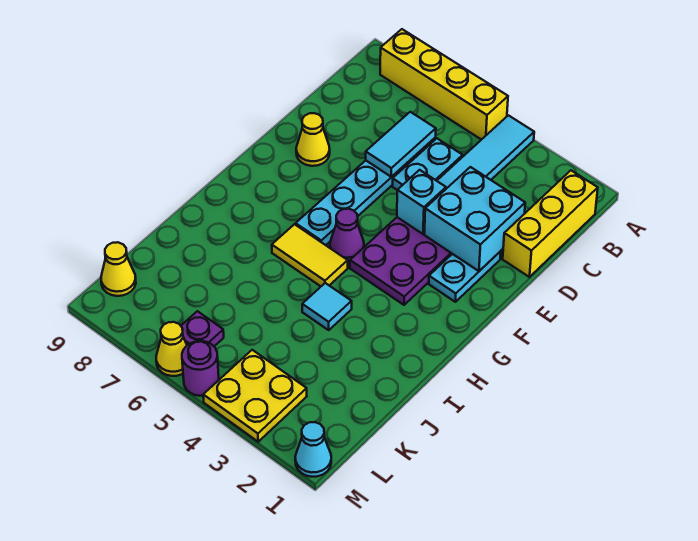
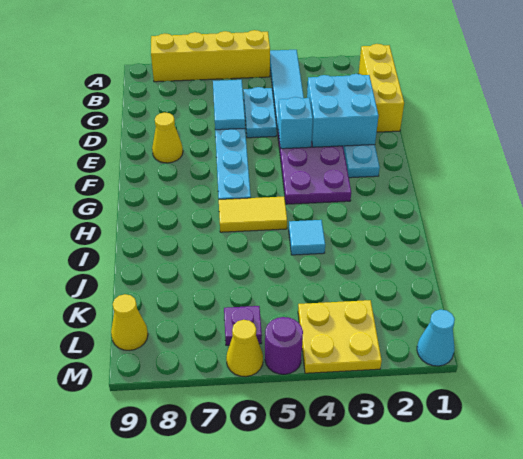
purple cone G5 level 1 -> none

